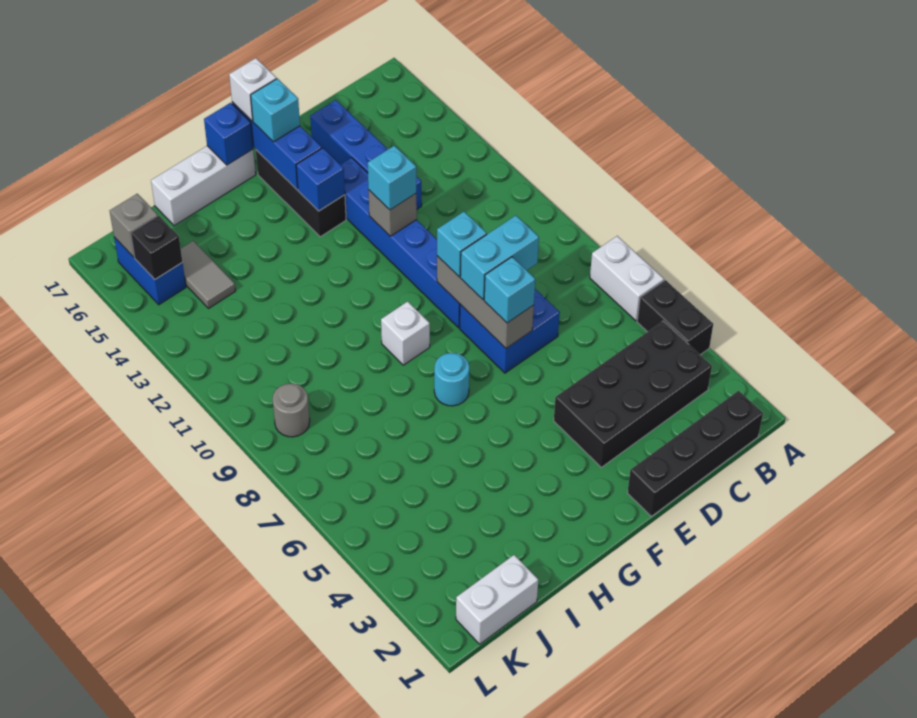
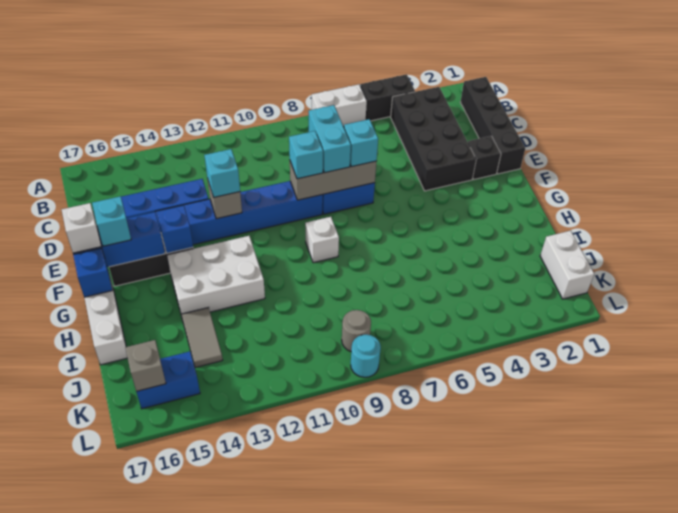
cyan round brick G7 level 1 -> cyan round brick L9 level 1
none -> white brick G12:H14 level 1
grey tile J14:J15 level 1 -> grey tile I14:J14 level 1
black brick K15 level 2 -> black brick E2 level 1

